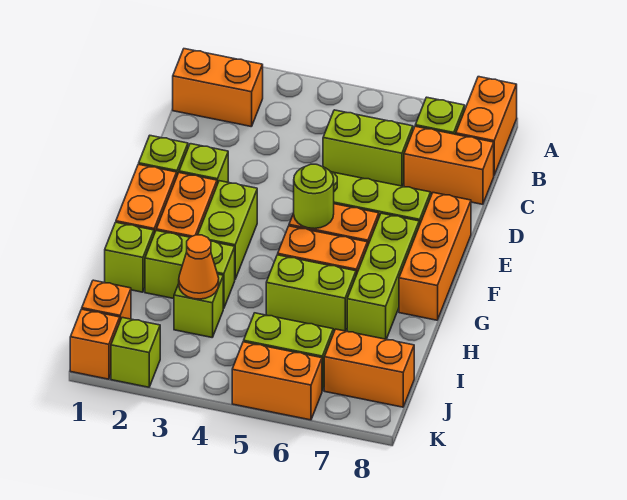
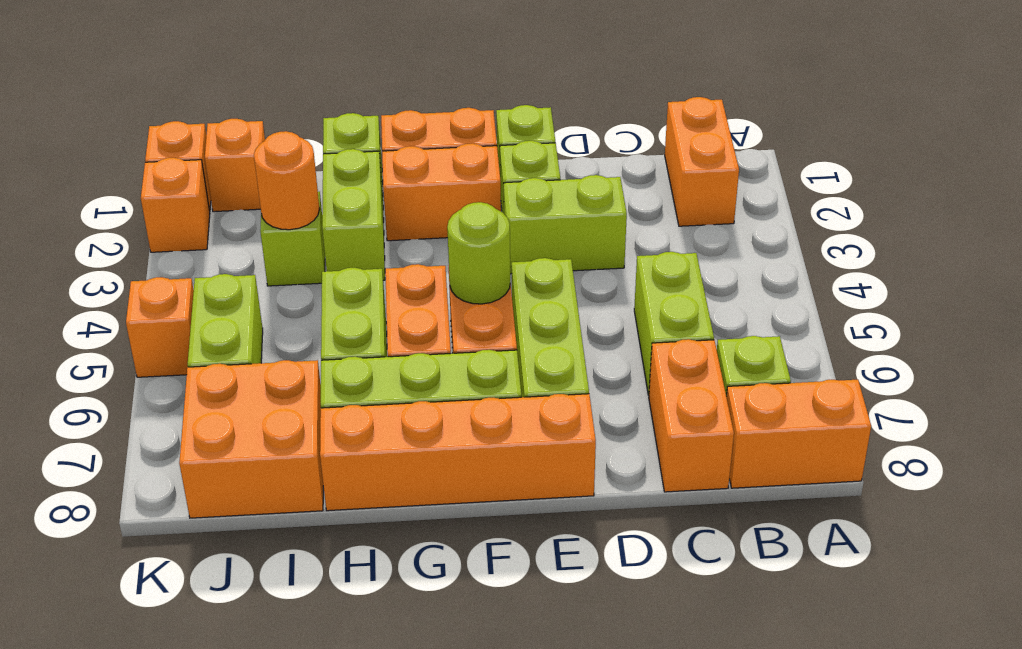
orange brick E8:G8 level 1 -> orange brick E8:H8 level 1
lime brick F3:G3 level 1 -> lime brick D3:E3 level 1
orange cone I3 level 2 -> orange round brick I3 level 2
orange brick J7:J8 level 1 -> orange brick I7:J8 level 1
lime brick K2 level 1 -> orange brick K2 level 1
orange brick K5:K6 level 1 -> orange brick K5 level 1

